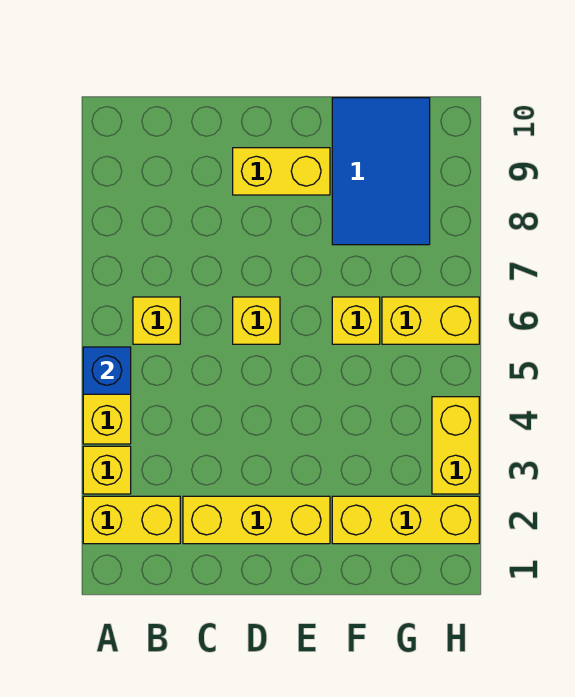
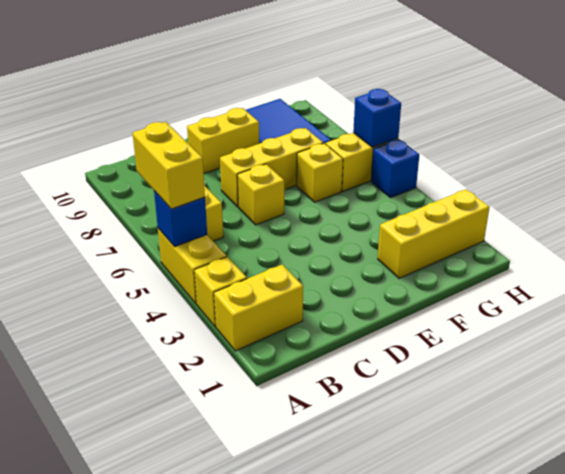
yellow brick C2:E2 level 1 -> yellow brick D7:F7 level 1
yellow brick H3:H4 level 1 -> yellow brick A5:A6 level 3
none -> blue brick H5 level 1
none -> blue brick H6 level 2

